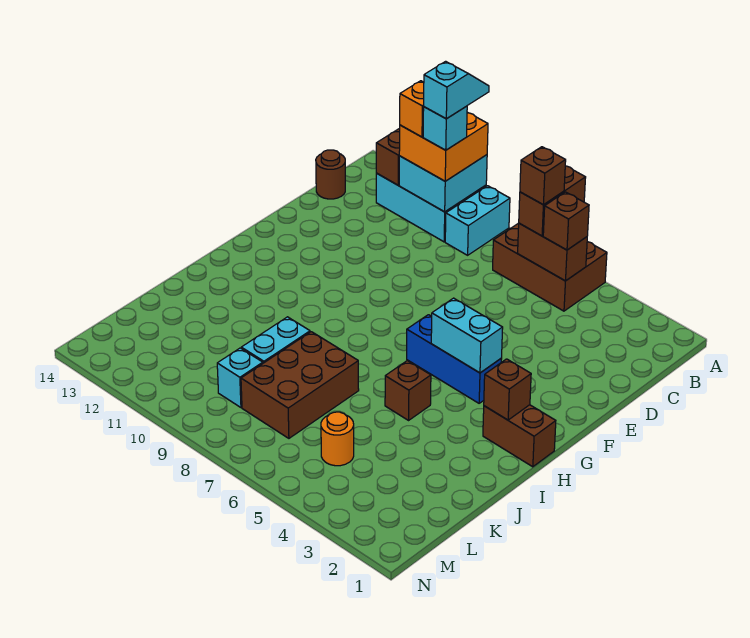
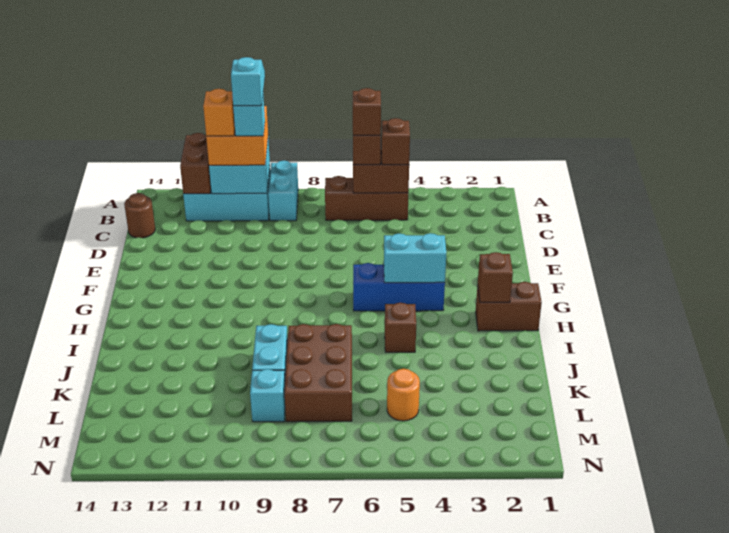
brown brick A5:B7 level 1 -> brown brick B5:B7 level 1

